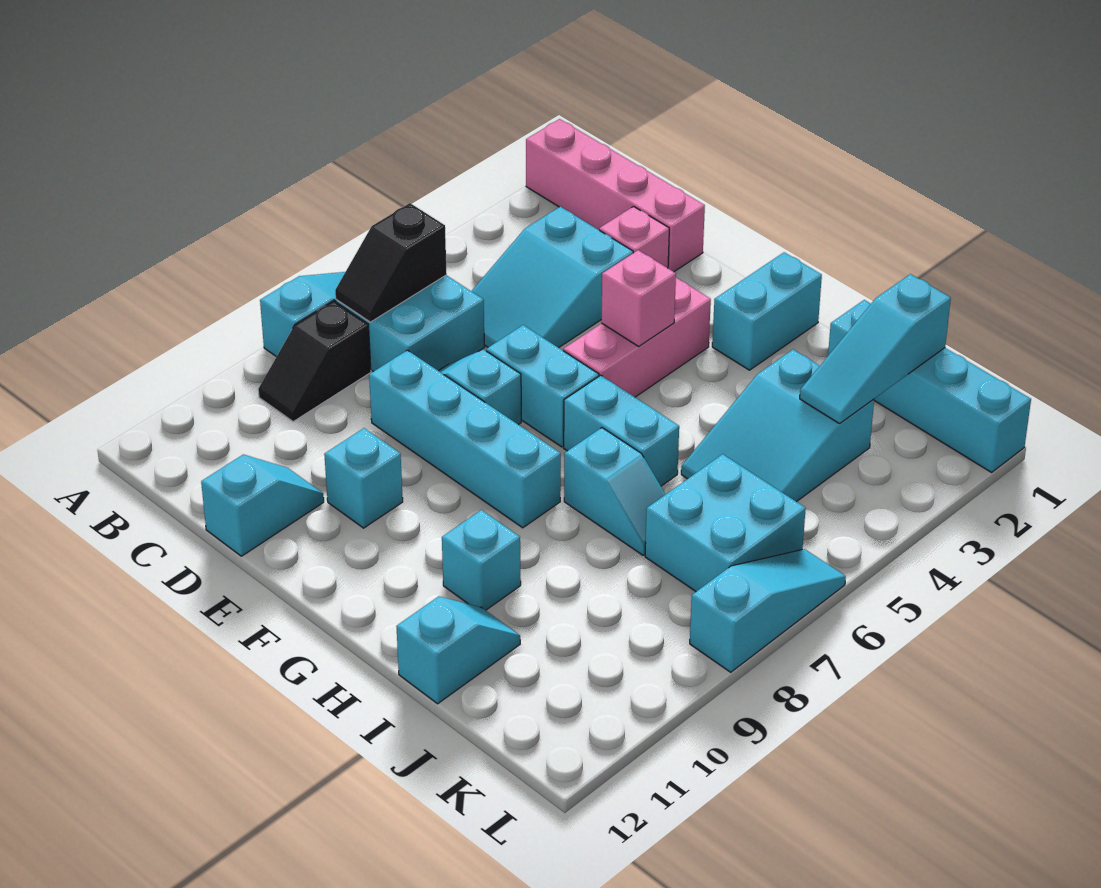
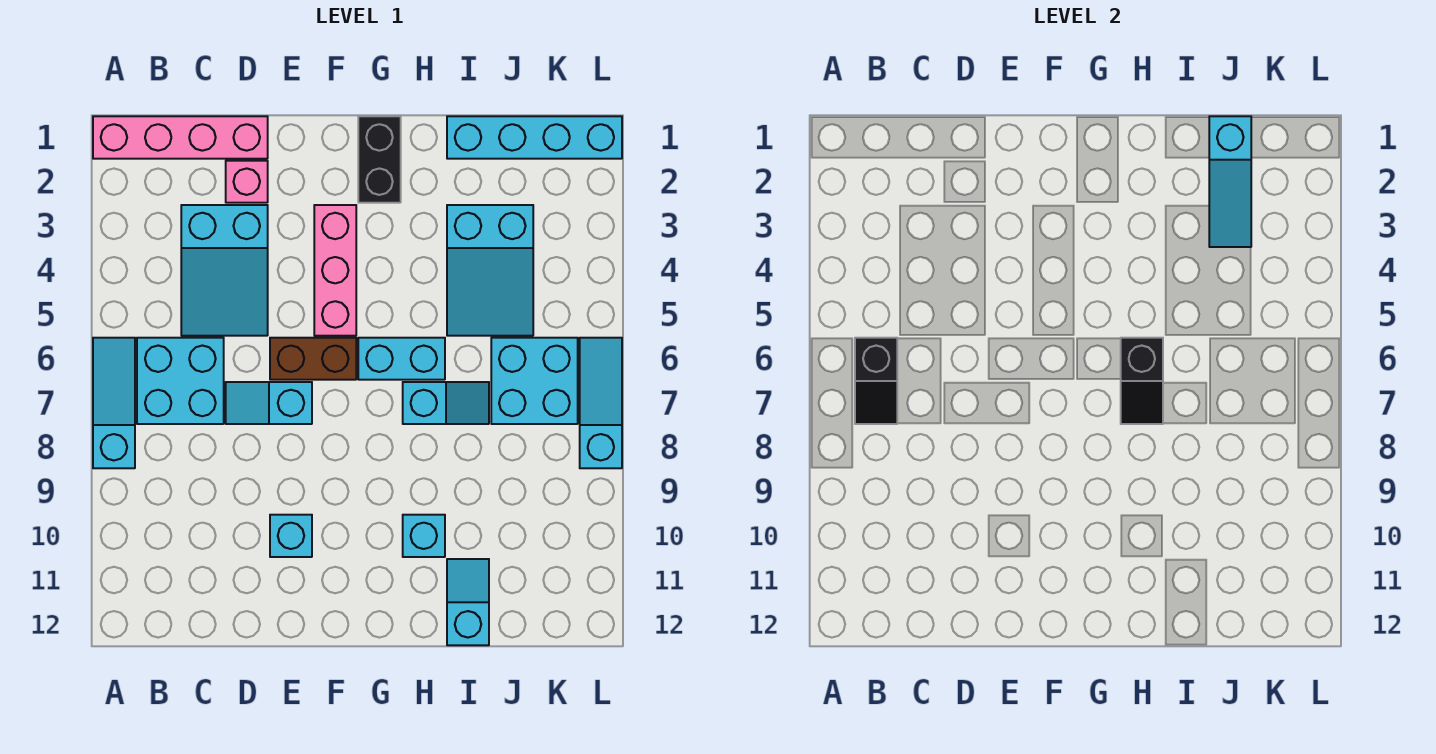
black slope B8:B9 level 1 top 8 -> black slope H6:H7 level 2 top 6
cyan brick D8:G8 level 1 -> none
cyan slope D11:D12 level 1 top 12 -> none
cyan brick E6:F6 level 1 -> brown brick E6:F6 level 1
pink brick F4 level 2 -> none
cyan brick G1:G2 level 1 -> black brick G1:G2 level 1

